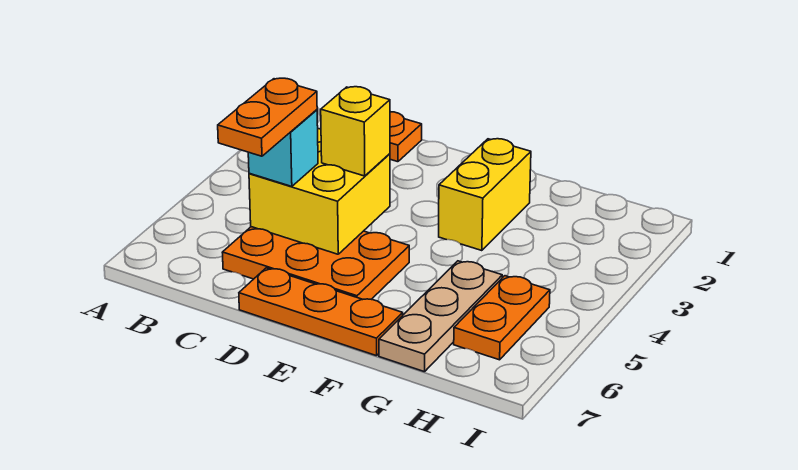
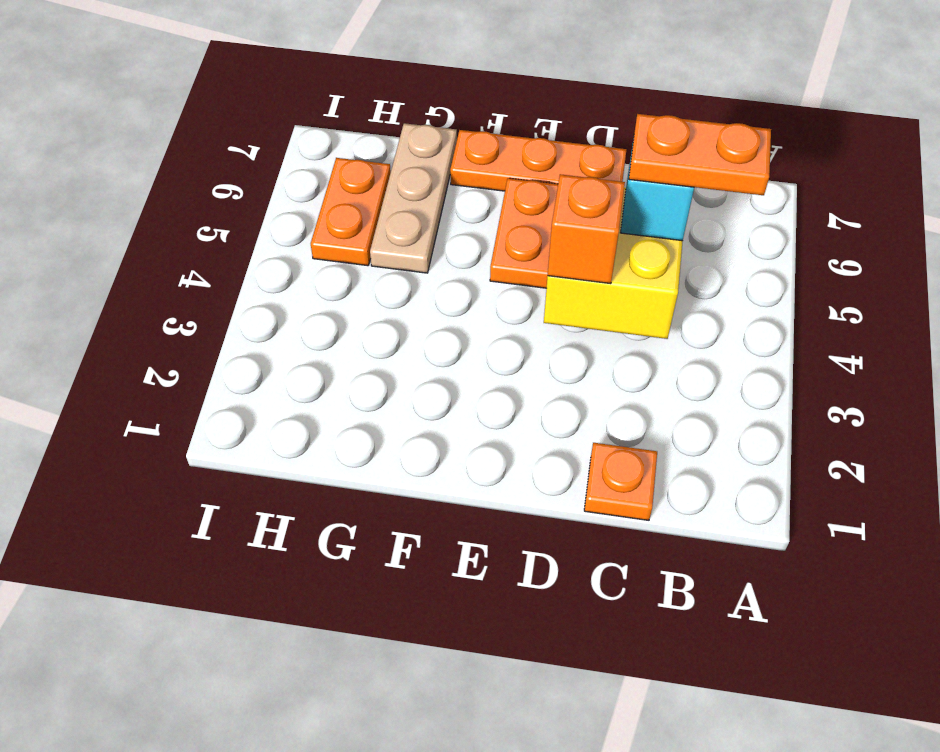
orange plate C5:C6 level 4 -> orange plate B5:C5 level 4
yellow brick D4 level 3 -> orange brick D4 level 3
yellow brick F2:F3 level 1 -> none

